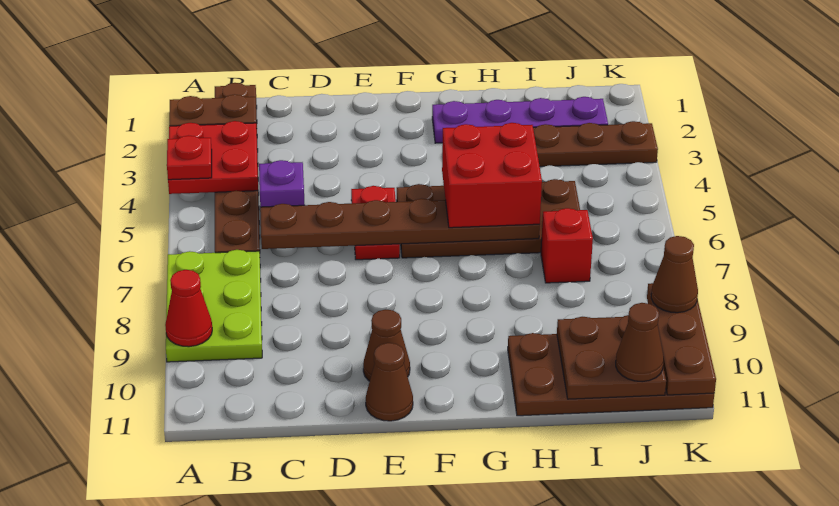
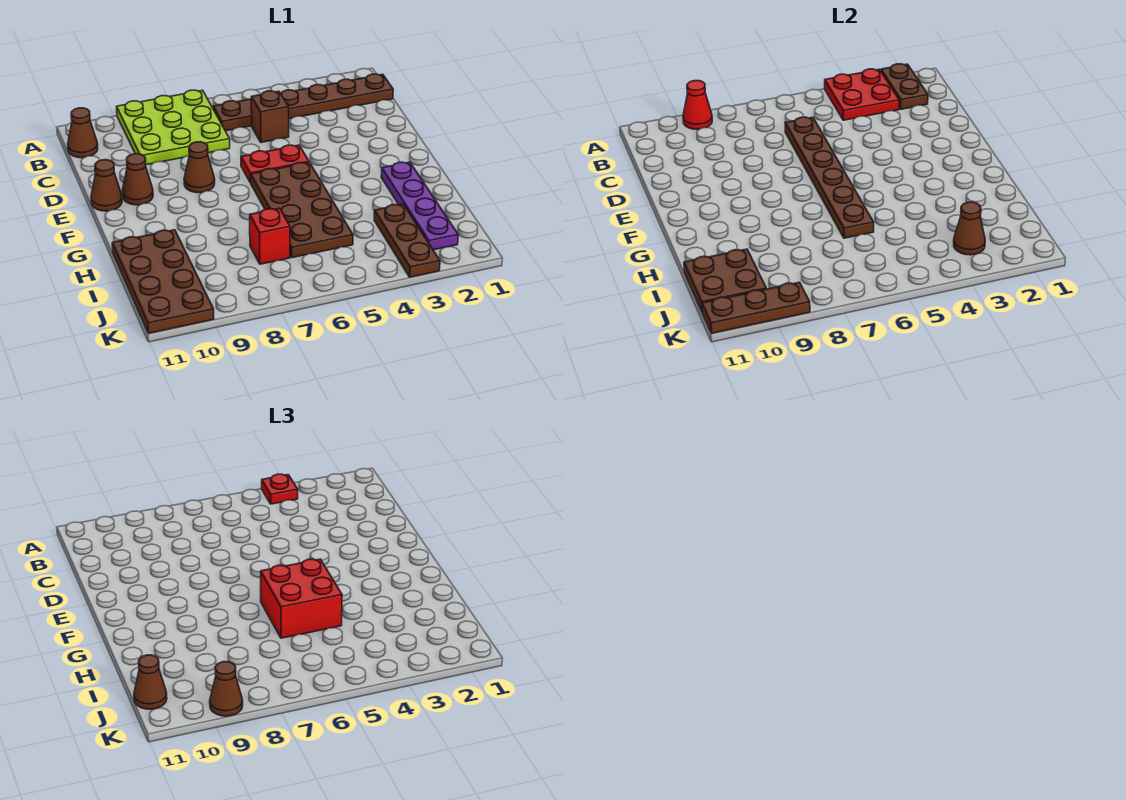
lime plate A7:B9 level 1 -> lime plate A7:C9 level 1
none -> brown cone B11 level 1
purple brick C5 level 1 -> brown brick C5 level 1
none -> brown cone E8 level 1
none -> brown cone J3 level 2

